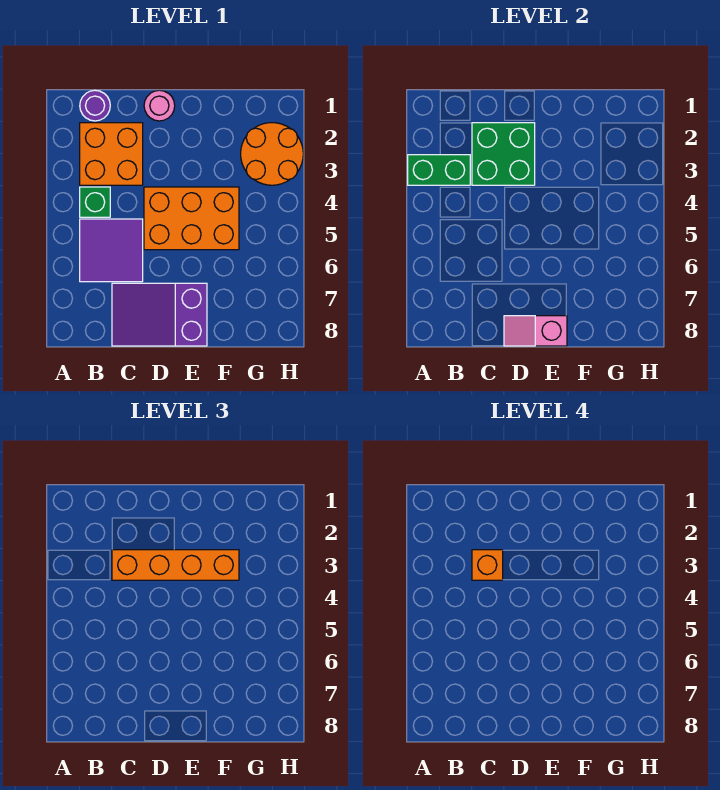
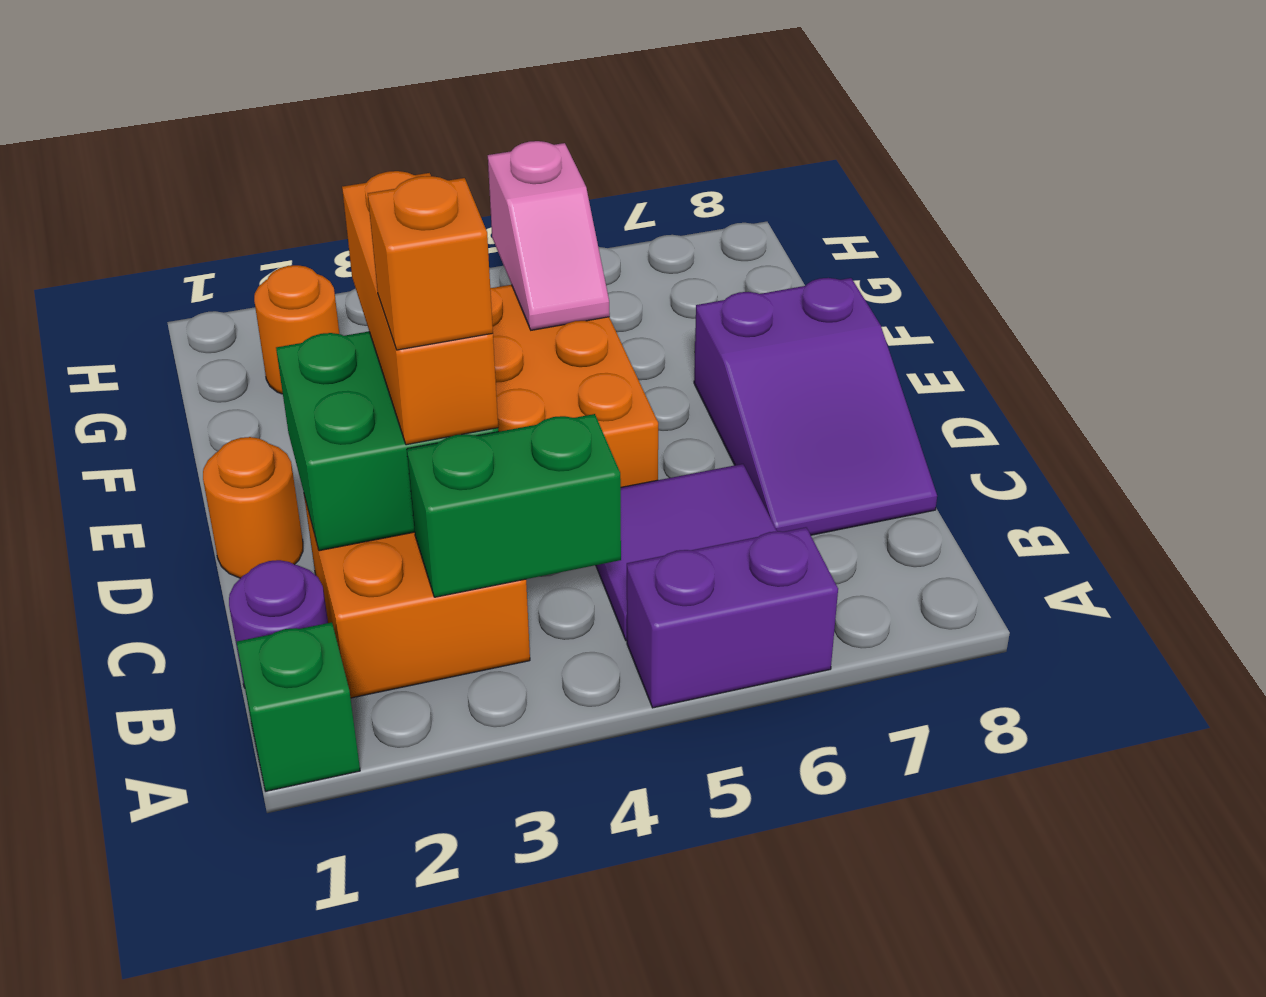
green brick A3:B3 level 2 -> green brick B3:B4 level 2
none -> purple brick A5:A6 level 1
green brick B4 level 1 -> green brick A1 level 1
orange brick C3:F3 level 3 -> orange brick C3:E3 level 3
pink round brick D1 level 1 -> orange round brick D1 level 1
pink slope D8:E8 level 2 top E -> pink slope F5:G5 level 2 top G
orange round brick G2:H3 level 1 -> orange round brick G2 level 1

